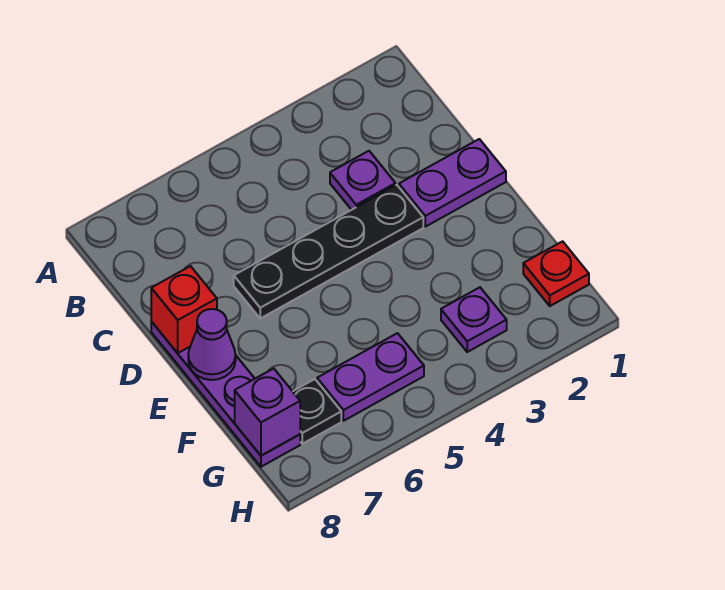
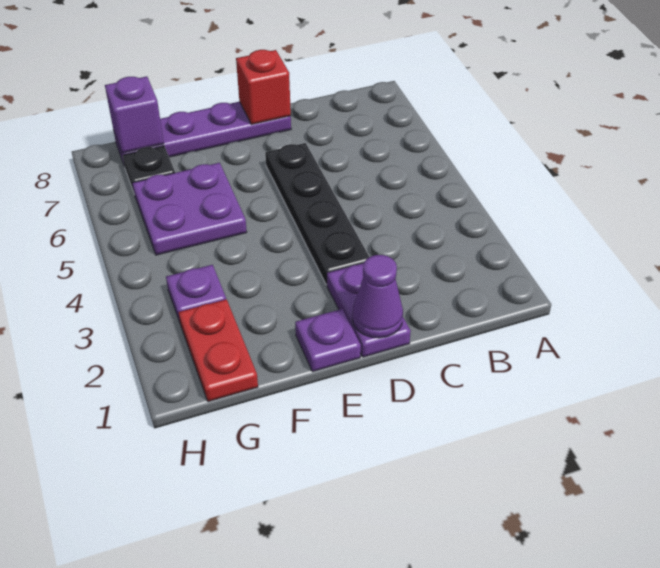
purple plate C3 level 1 -> purple plate E1 level 1
purple cone E8 level 2 -> purple cone D1 level 2
red plate G1 level 1 -> red plate G1:G2 level 1
purple plate G5:G6 level 1 -> purple plate F5:G6 level 1

